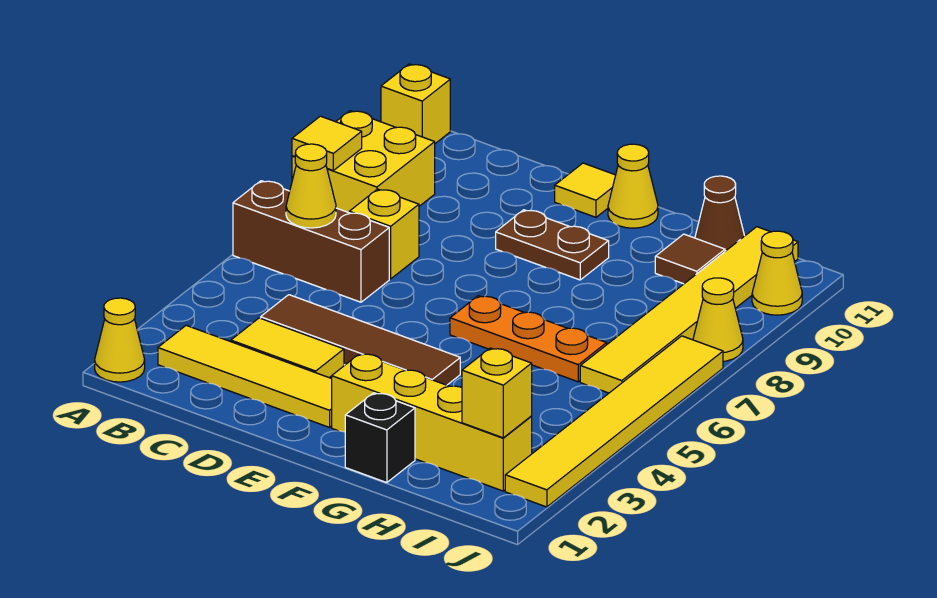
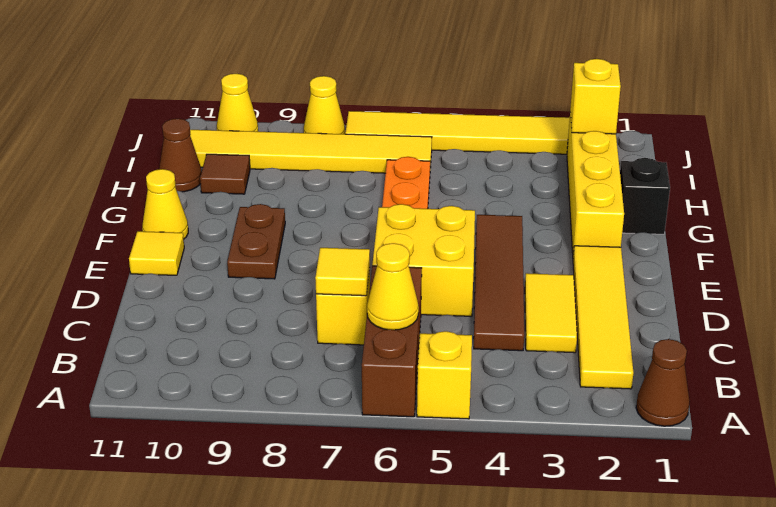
yellow cone A1 level 1 -> brown cone A1 level 1
yellow brick A8:B9 level 1 -> yellow brick D5:E6 level 1
yellow tile A8 level 2 -> yellow tile C7 level 2
yellow brick A11 level 1 -> yellow brick A5 level 1

